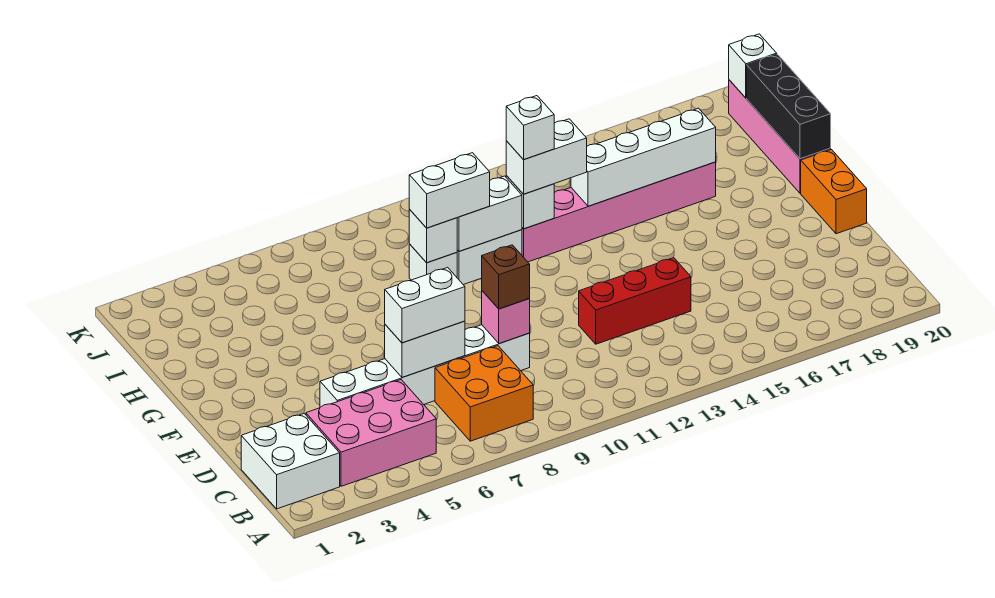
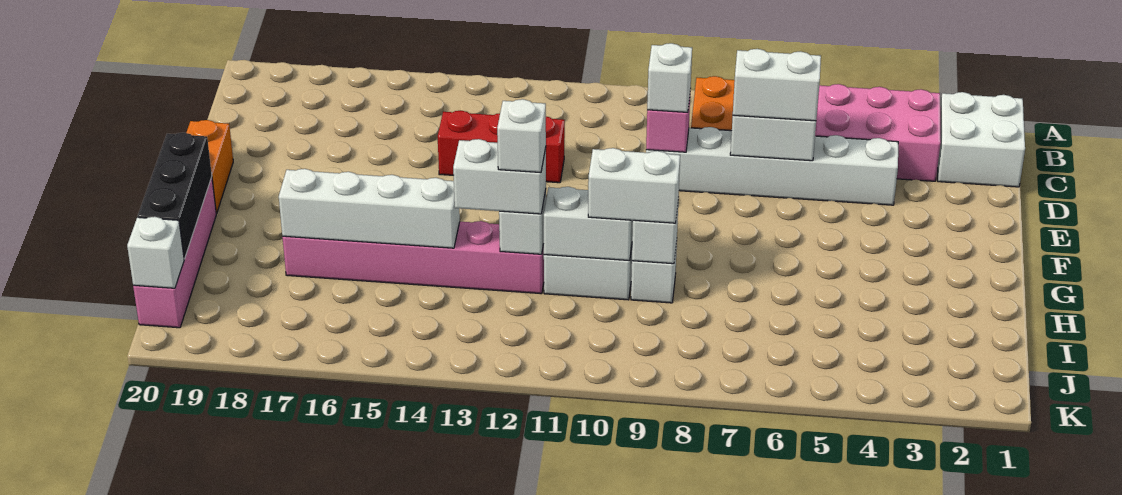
brown brick D9 level 3 -> white brick D9 level 3

